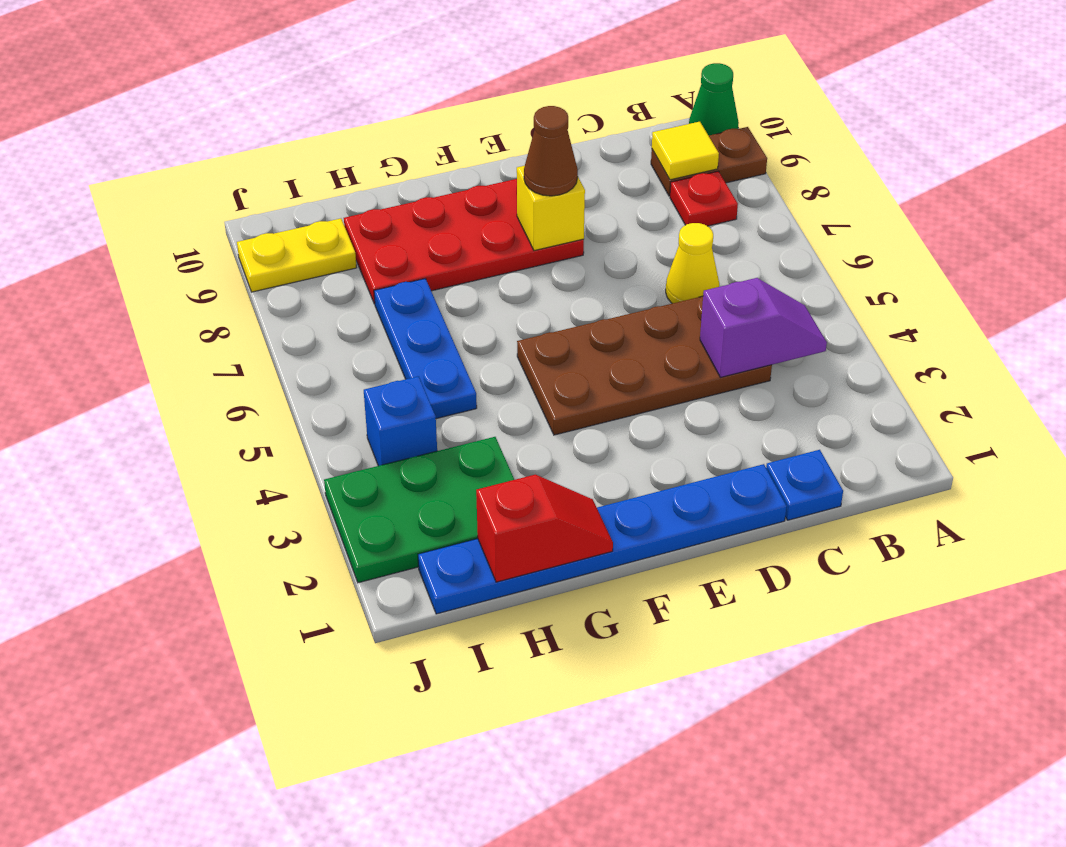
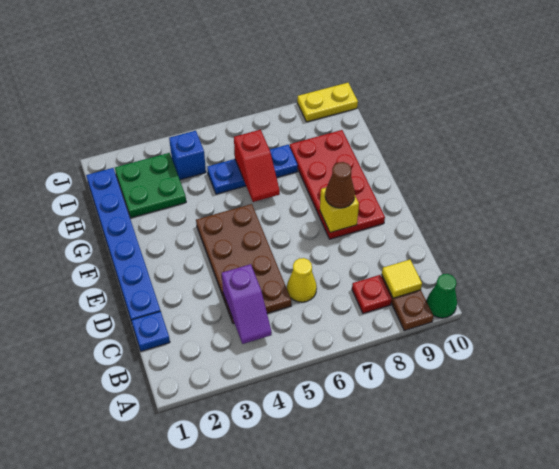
red slope G1:H1 level 2 top H -> red slope G6:H6 level 2 top H
green plate H2:J3 level 1 -> green plate H2:I3 level 1
yellow plate I9:J9 level 1 -> yellow plate J9:J10 level 1

